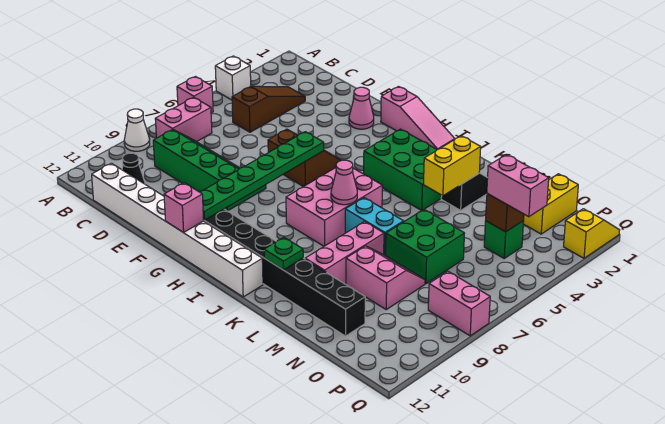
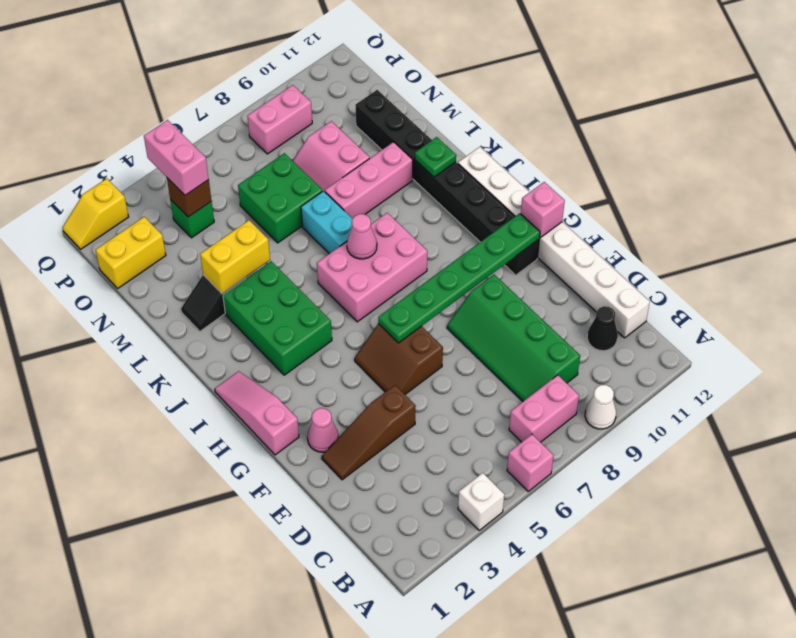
brown slope C3:C5 level 1 top 5 -> brown slope E2:E4 level 1 top 4
pink brick P8:Q8 level 1 -> pink brick P8:P9 level 1

